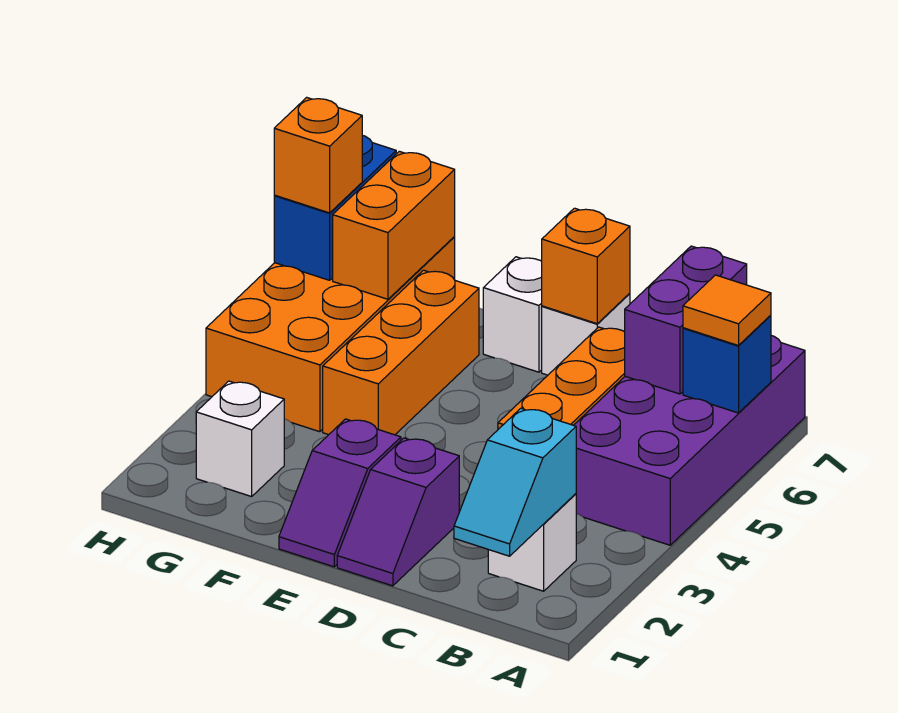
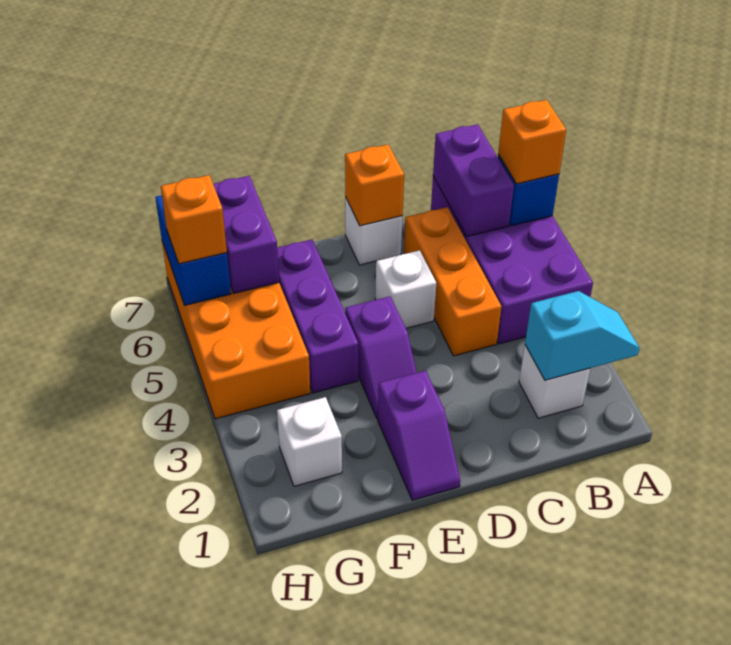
orange tile A6 level 3 -> orange brick A6 level 3
cyan slope B1:B2 level 2 top 2 -> cyan slope A2:B2 level 2 top B
purple slope D1:D2 level 1 top 2 -> purple slope E3:E4 level 1 top 4
white brick E7 level 1 -> white brick D5 level 1
orange brick F4:F6 level 1 -> purple brick F4:F6 level 1
orange brick G6:G7 level 2 -> purple brick G6:G7 level 2

